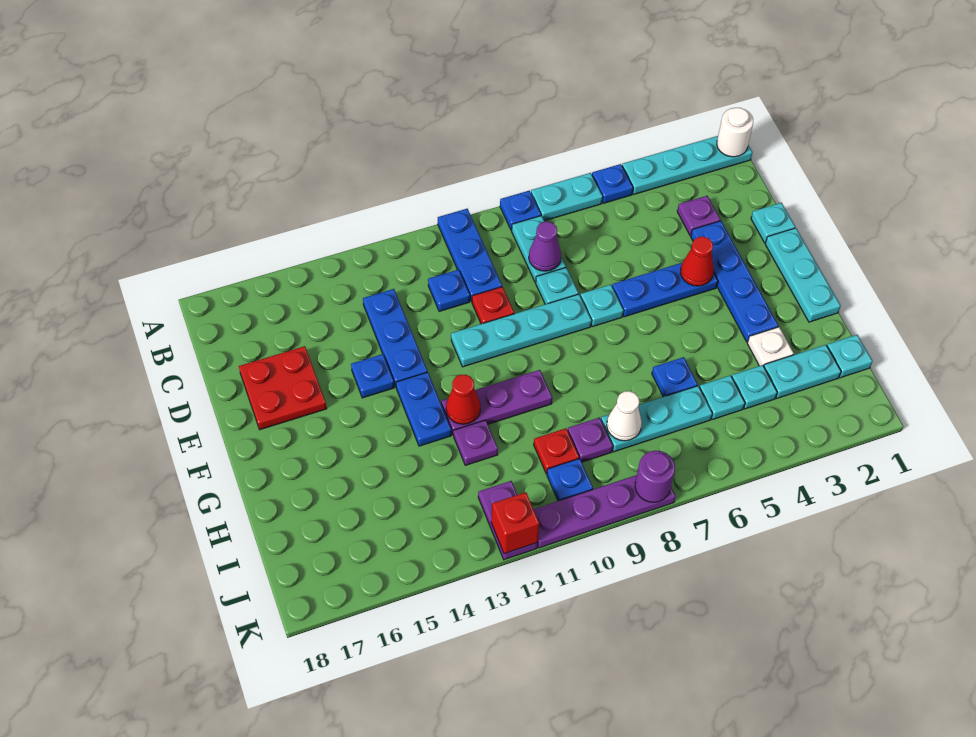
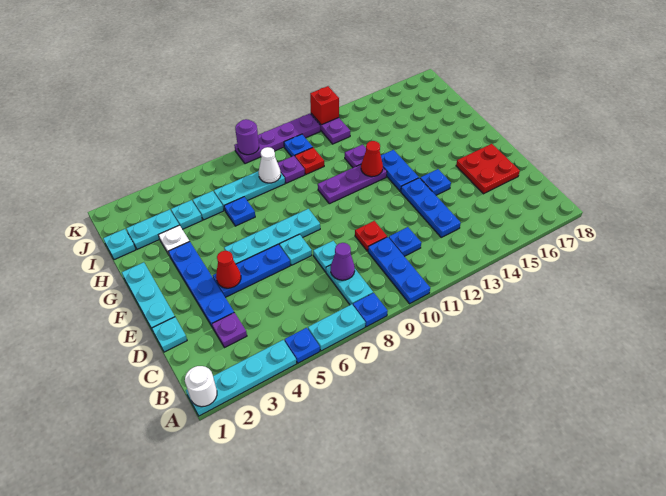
cyan plate E8:E11 level 1 -> cyan plate F5:F8 level 1

